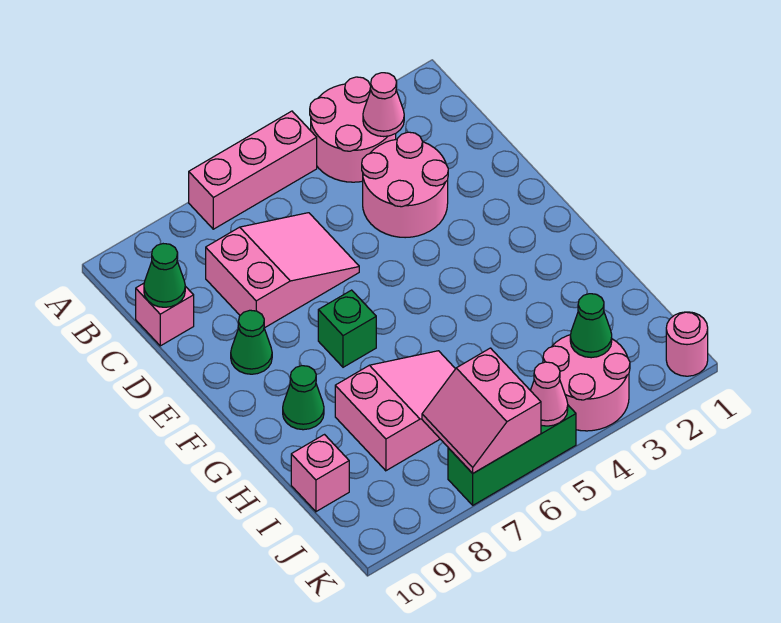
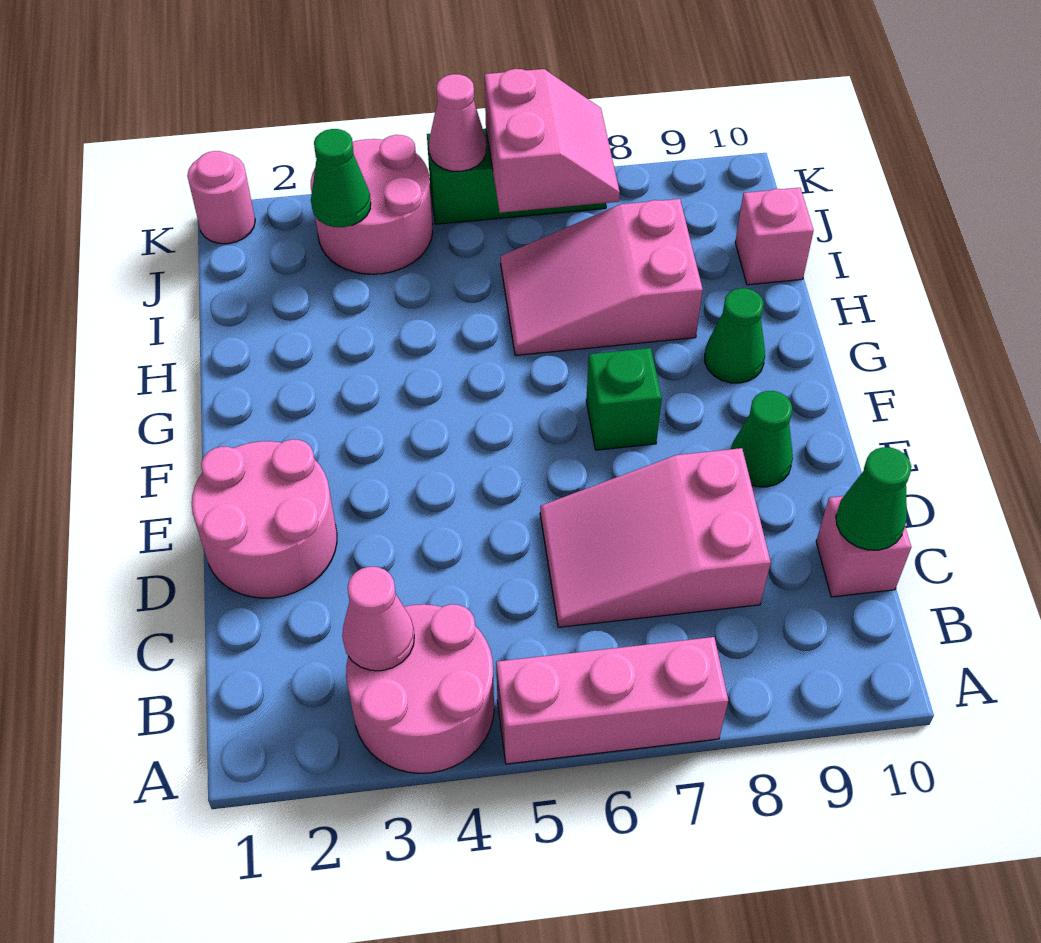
pink round brick C3:D4 level 1 -> pink round brick D1:E2 level 1

